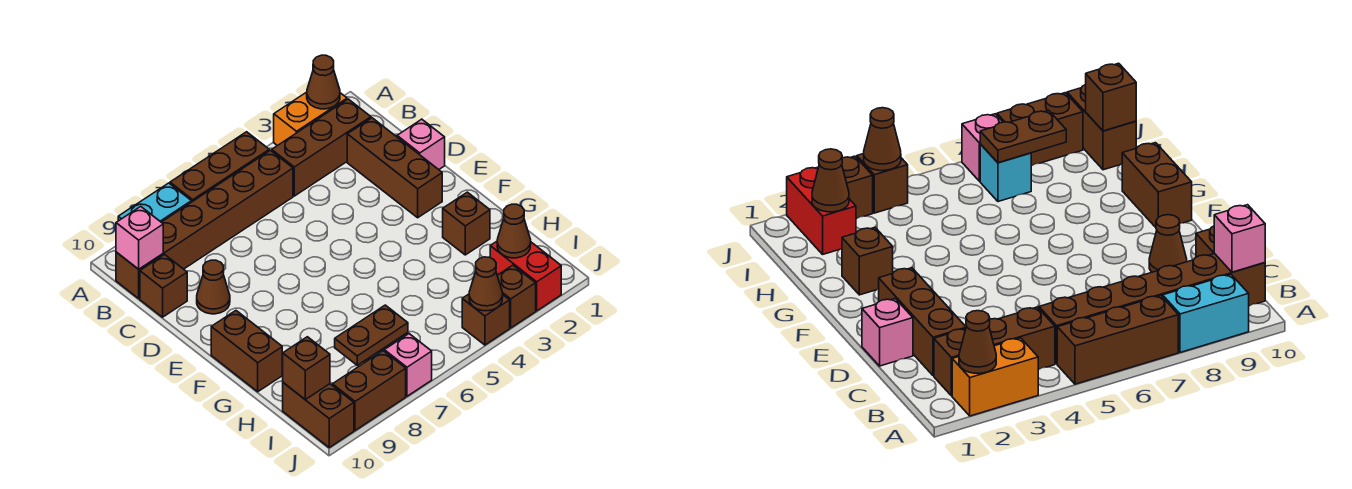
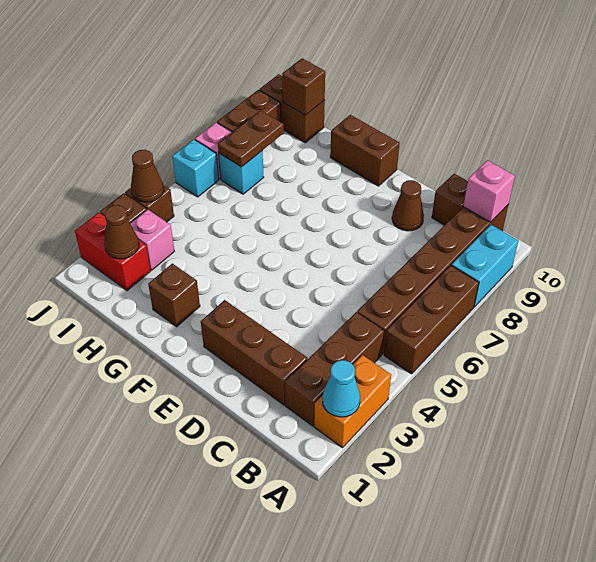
brown cone A2 level 2 -> cyan cone A2 level 2
pink brick D1 level 1 -> pink brick I3 level 1
none -> cyan brick J6 level 1

